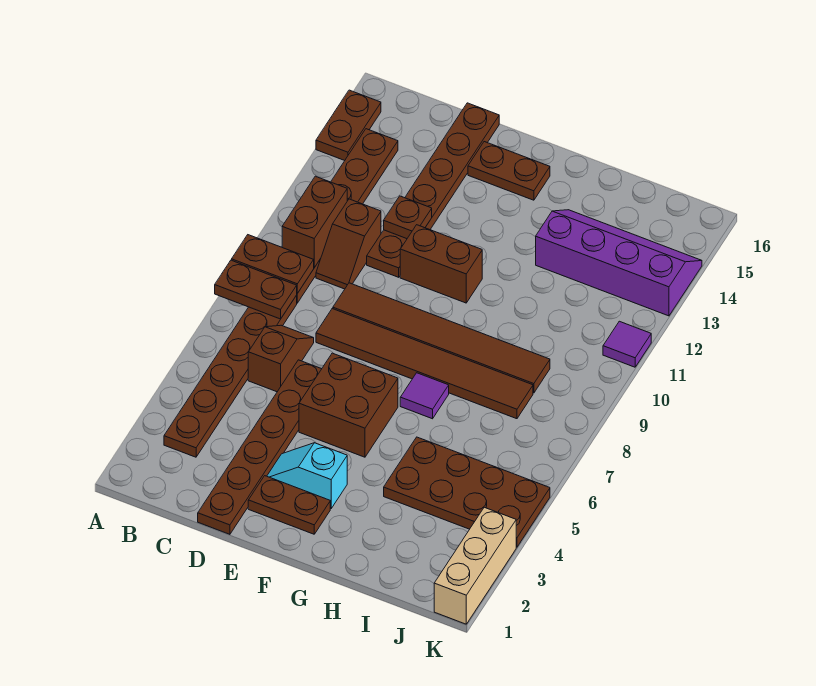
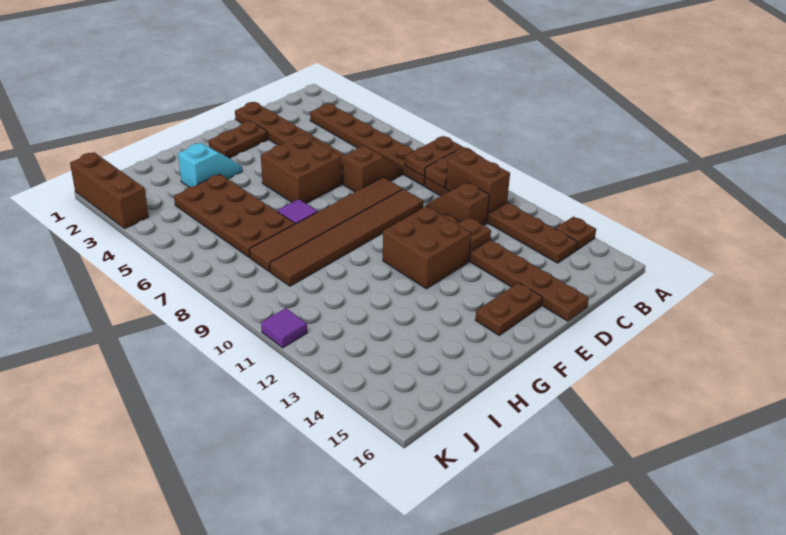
brown plate A14:A15 level 1 -> brown plate A14 level 1
brown slope C6:C7 level 1 top 6 -> brown slope C7:D7 level 1 top D
cyan slope E3:F3 level 1 top F -> cyan slope G3:H3 level 1 top H
brown brick E11:F11 level 1 -> brown brick E11:F12 level 1
brown plate H4:K5 level 1 -> brown plate H4:I7 level 1
purple slope H13:K14 level 1 top 13 -> none
tan brick K1:K3 level 1 -> brown brick K1:K3 level 1

